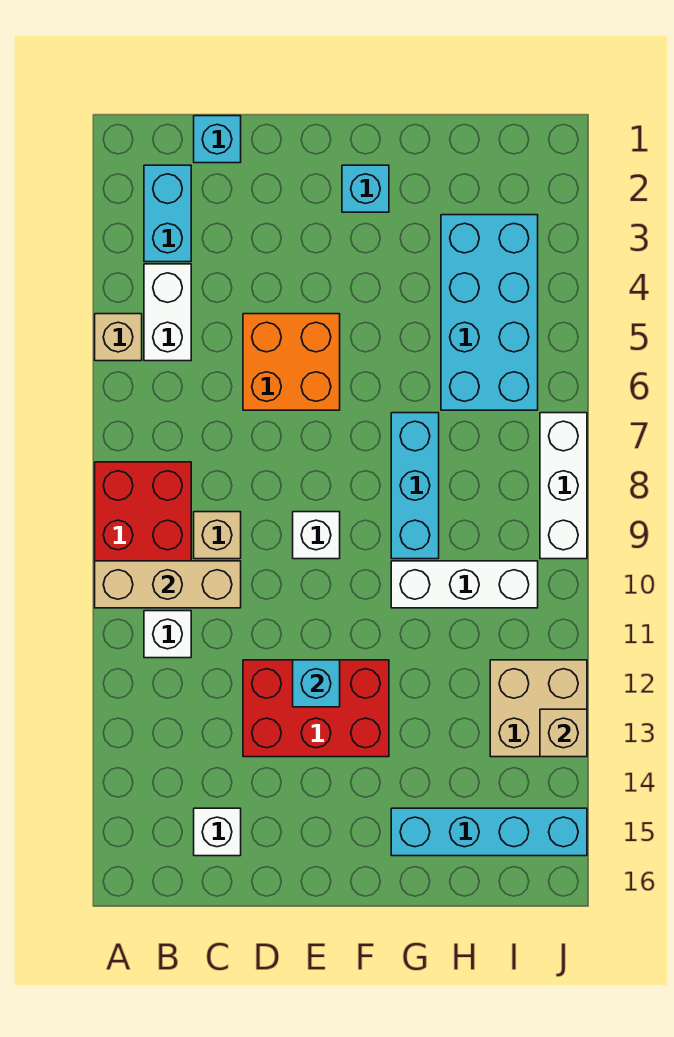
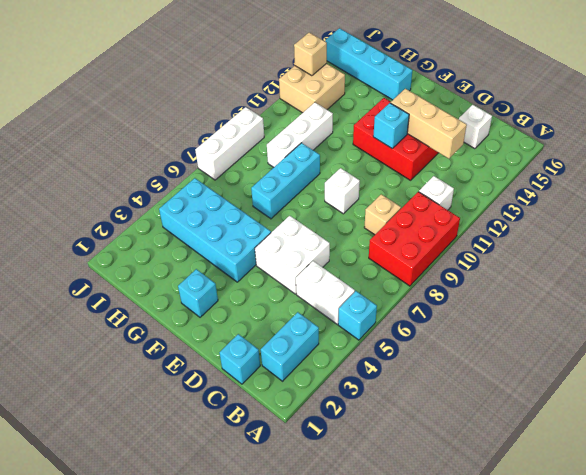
tan brick A5 level 1 -> cyan brick A5 level 1
tan brick A10:C10 level 2 -> tan brick C13:E13 level 2
white brick B4:B5 level 1 -> white brick B5:C5 level 1
orange brick D5:E6 level 1 -> white brick D5:E6 level 1
white brick G10:I10 level 1 -> white brick H9:H11 level 1
cyan brick H3:I6 level 1 -> cyan brick F4:I5 level 1

